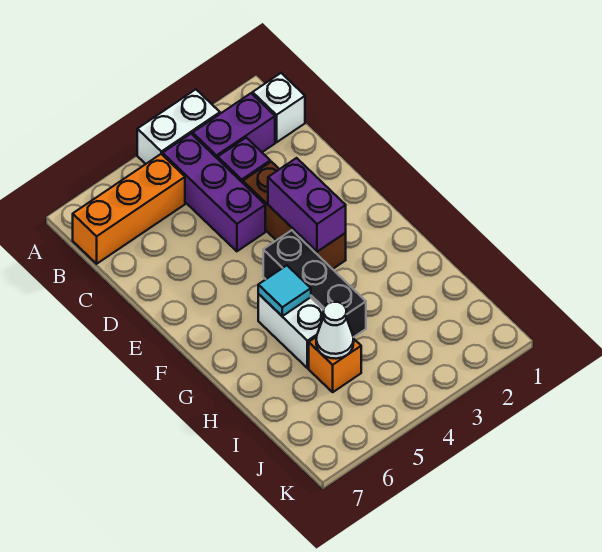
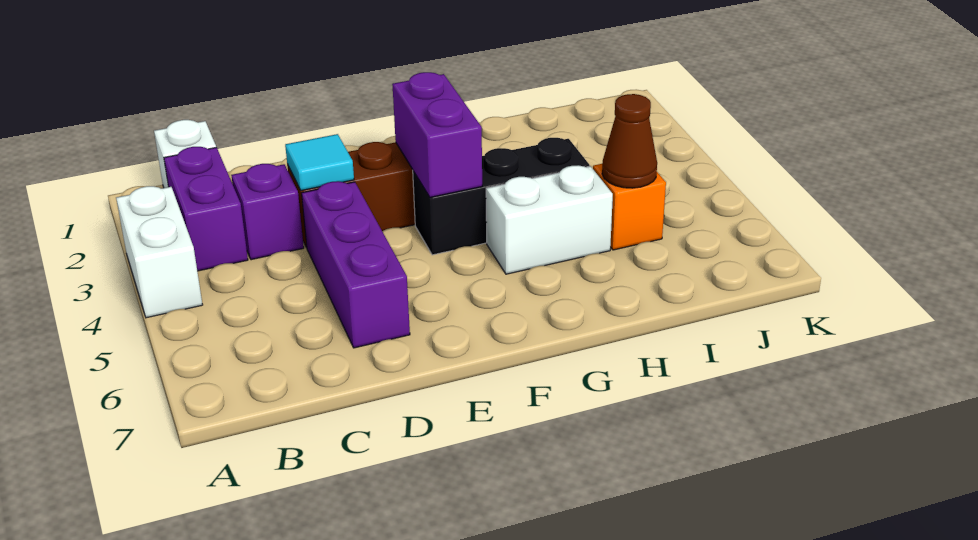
purple brick B4:D4 level 1 -> purple brick D4:D6 level 1
orange brick B5:B7 level 1 -> none
purple brick E3:F3 level 2 -> purple brick F3:F4 level 2
cyan tile G5 level 2 -> cyan tile D3 level 2
white cone I5 level 2 -> brown cone I5 level 2

